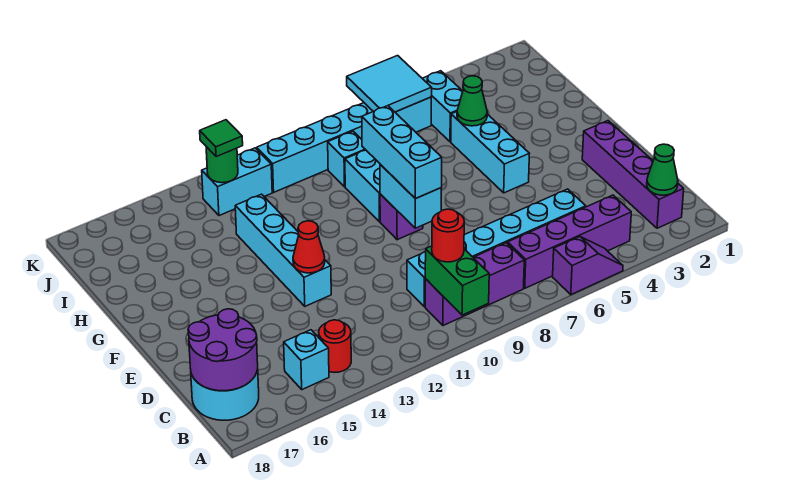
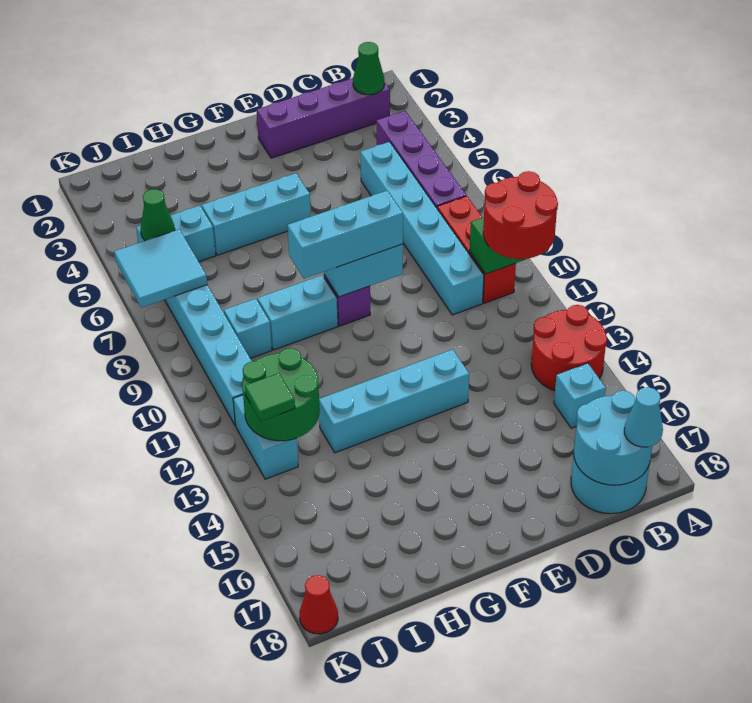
purple slope A5:A6 level 1 top 6 -> none
purple brick B8:B10 level 1 -> red brick B8:B10 level 1
red round brick B10 level 3 -> red round brick A10:B11 level 3
red round brick B14 level 1 -> red round brick A13:B14 level 1
purple round brick B17:C18 level 2 -> cyan round brick B17:C18 level 2
none -> cyan cone B18 level 3
red cone E13 level 2 -> red cone K18 level 1
green cone H5 level 2 -> green cone J5 level 2
green round brick J13 level 2 -> green round brick I12:J13 level 2

